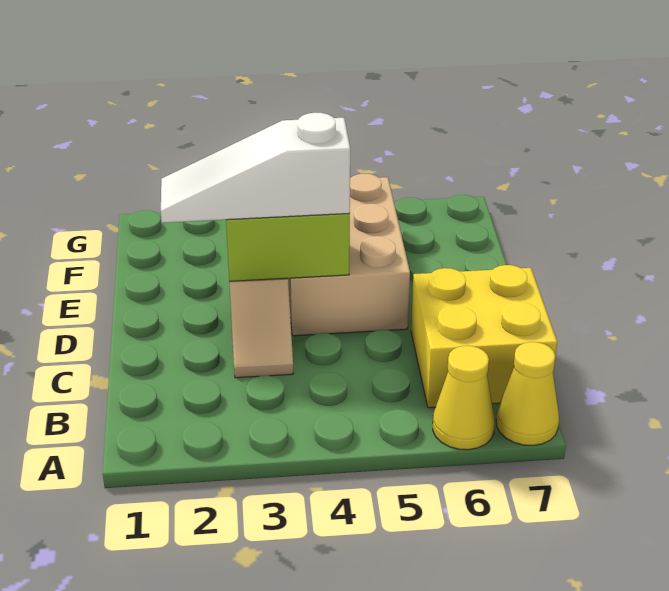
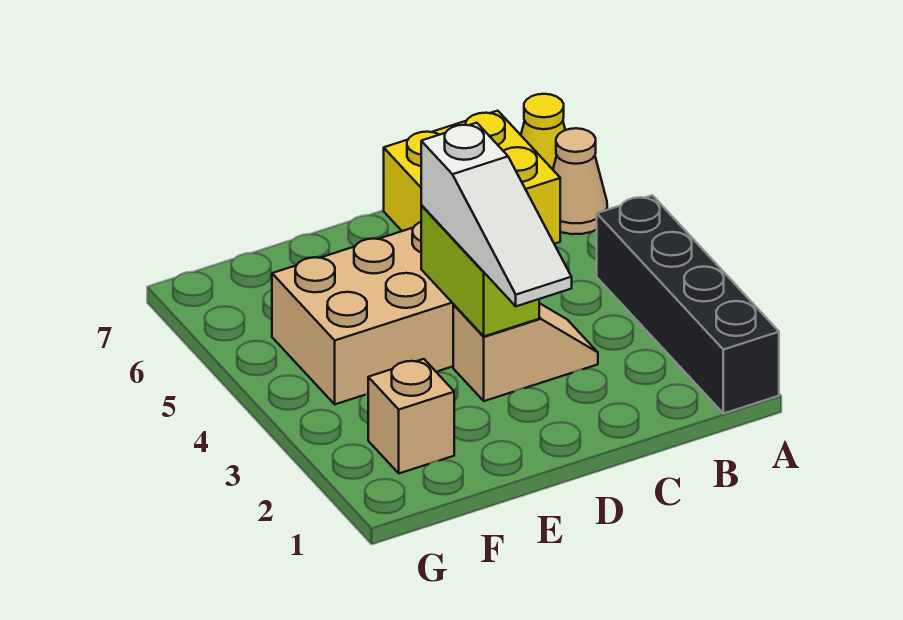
none -> black brick A1:A4 level 1
yellow cone A6 level 1 -> tan cone A6 level 1
none -> tan brick F2 level 1

